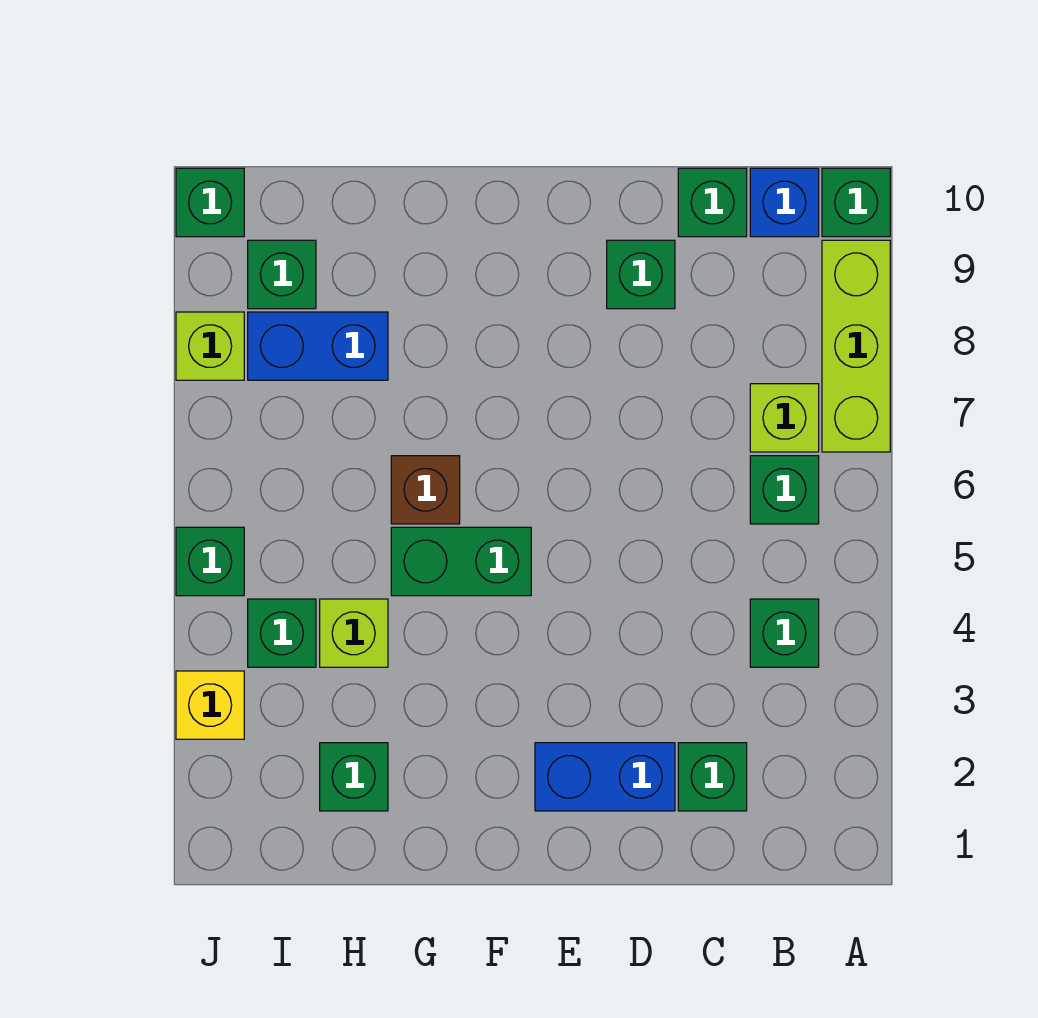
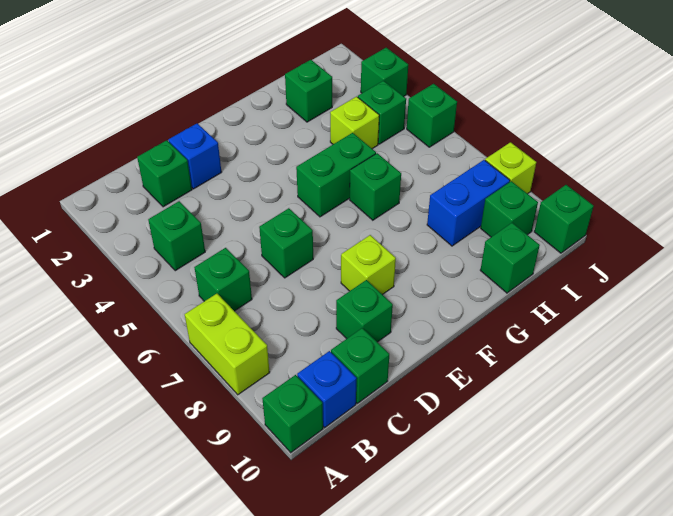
lime brick A7:A9 level 1 -> lime brick A7:A8 level 1
lime brick B7 level 1 -> lime brick E8 level 1
blue brick D2:E2 level 1 -> blue brick D2 level 1
none -> green brick D6 level 1
brown brick G6 level 1 -> green brick G6 level 1
none -> green brick H10 level 1
yellow brick J3 level 1 -> green brick J3 level 1

